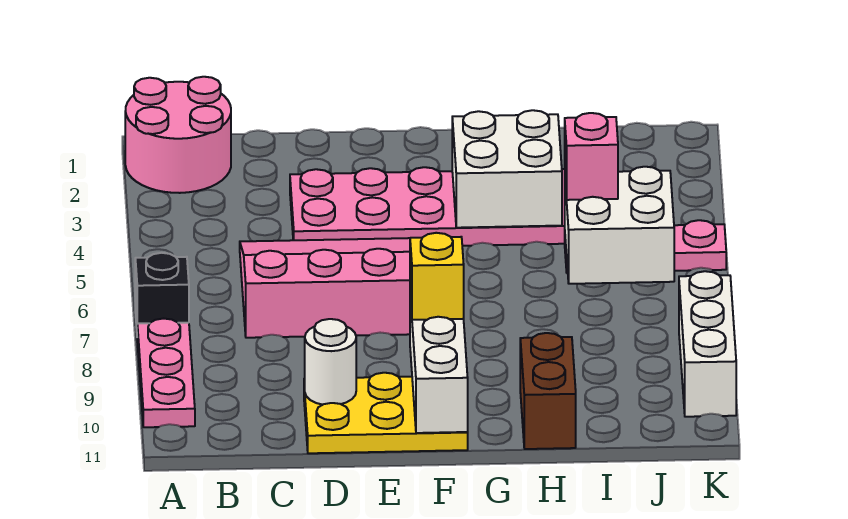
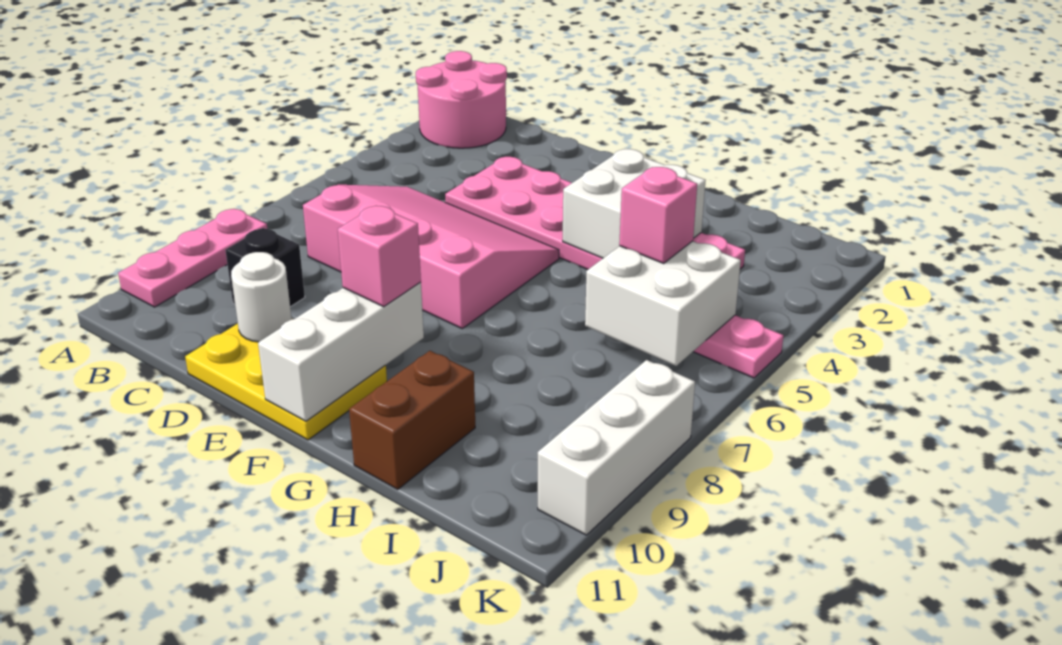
black brick A7 level 1 -> black brick C9 level 1
yellow brick F9 level 3 -> pink brick F9 level 3

